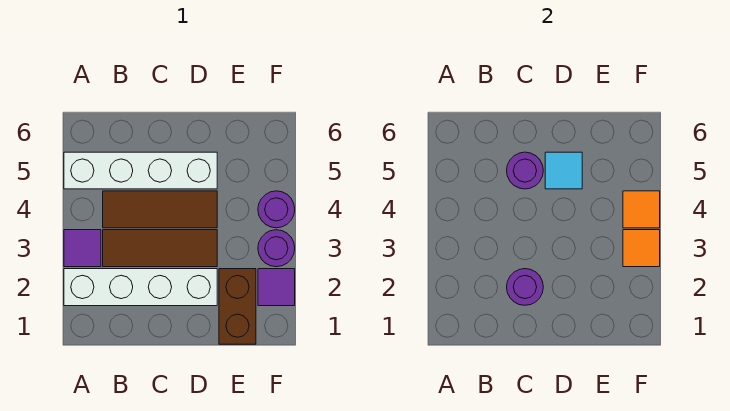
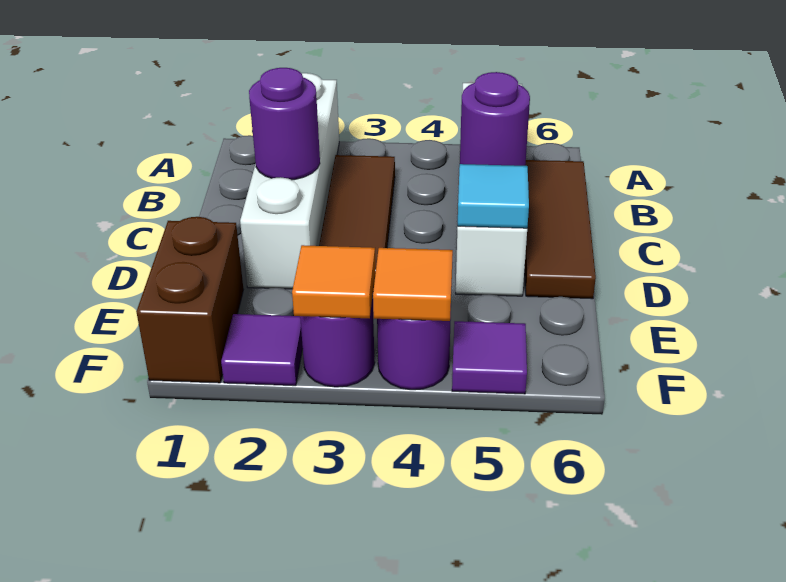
purple tile A3 level 1 -> purple tile F5 level 1
brown tile B4:D4 level 1 -> brown tile B6:D6 level 1
brown brick E1:E2 level 1 -> brown brick E1:F1 level 1

